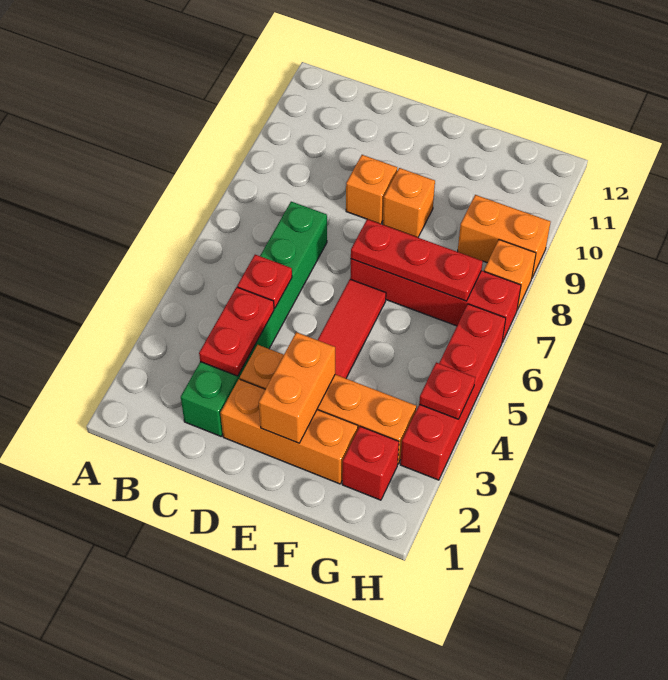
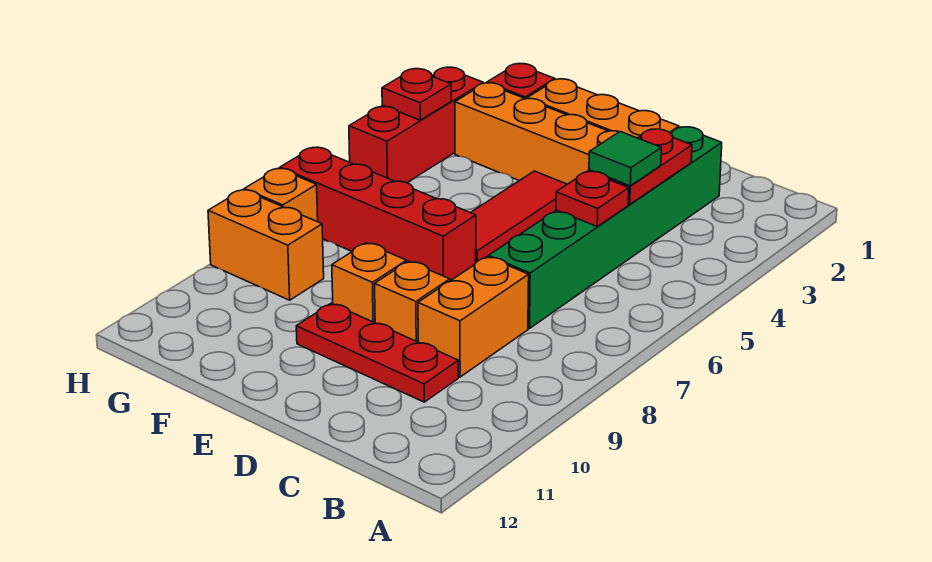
none -> green tile C4 level 3
orange brick E2:E3 level 2 -> orange brick C8:C9 level 1
red plate E7:G7 level 2 -> red plate C10:E10 level 1
red brick H3:H6 level 1 -> red brick H3:H5 level 1

